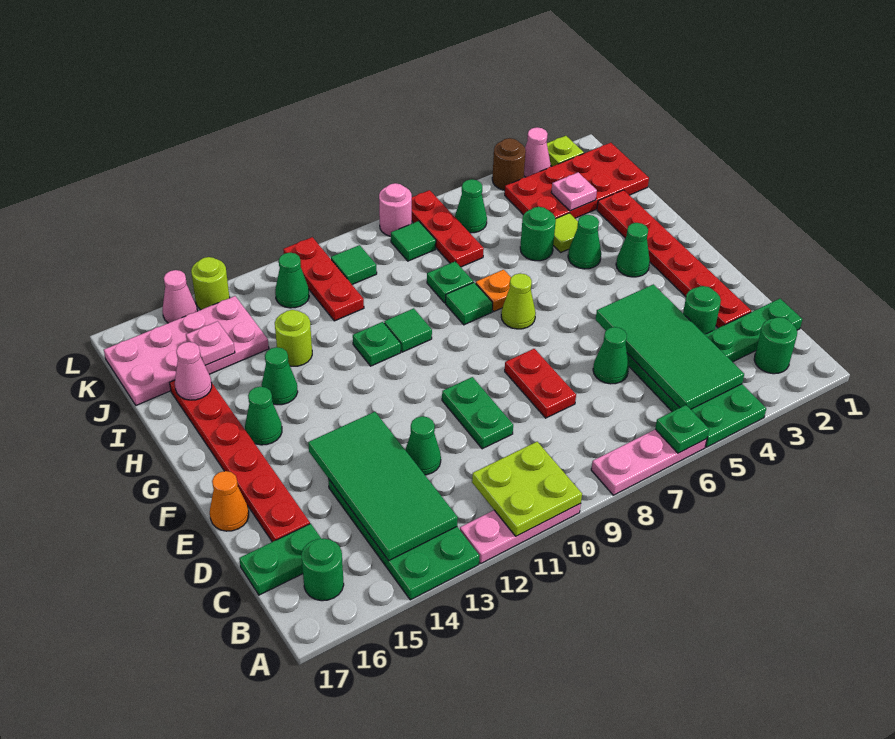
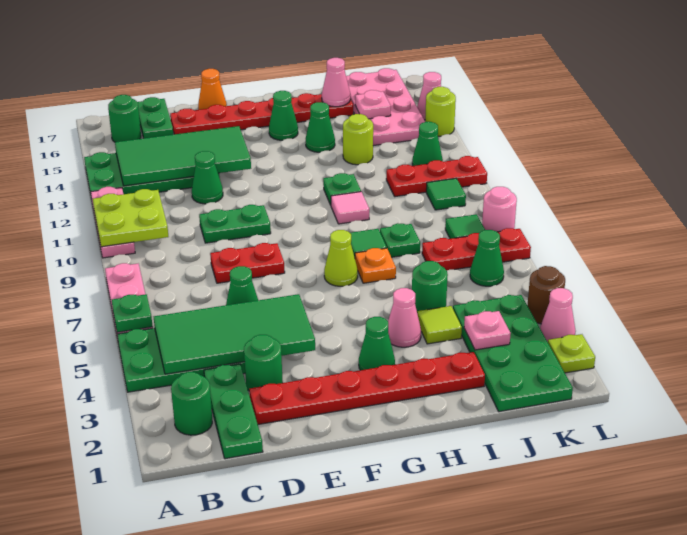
green cone H4 level 1 -> pink cone H4 level 1
green tile H10 level 1 -> pink tile H10 level 1
red plate J1:K4 level 1 -> green plate J1:K4 level 1

